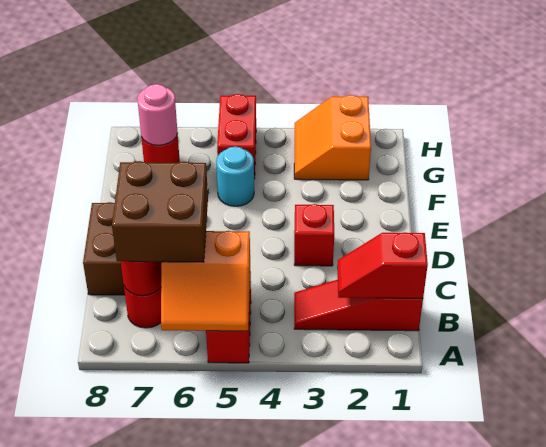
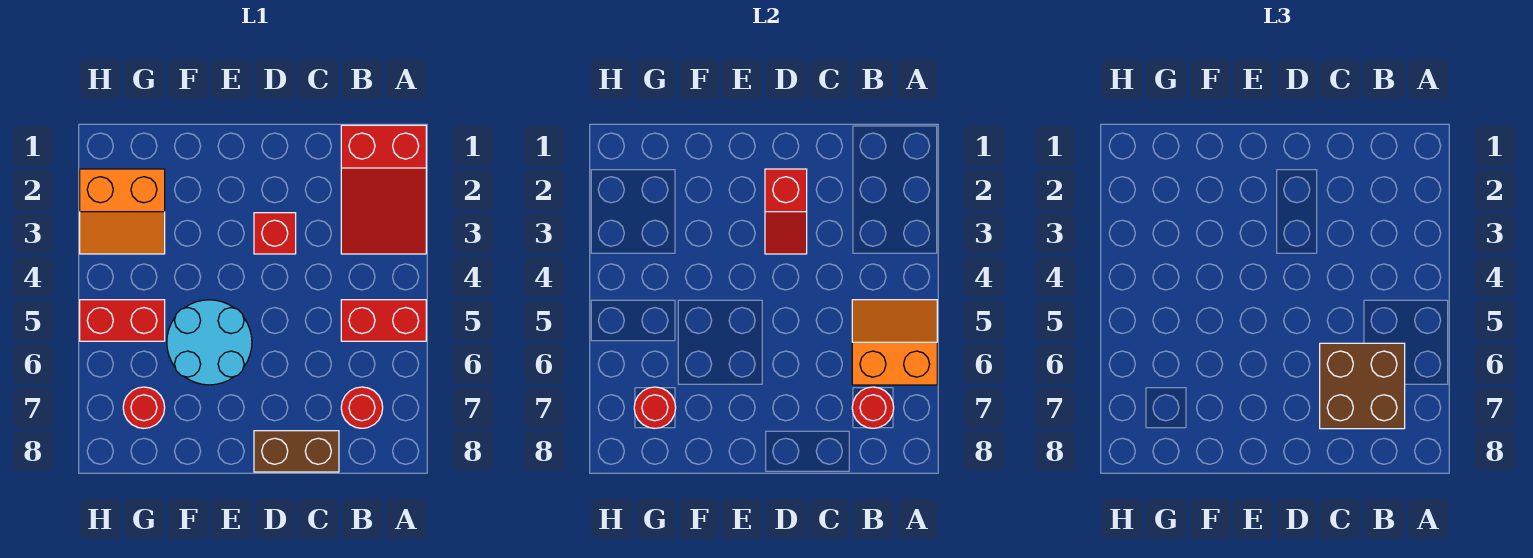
orange slope A5:B6 level 2 top B -> orange slope A5:B6 level 2 top 6
red slope B1:B3 level 1 top 1 -> red slope A1:B3 level 1 top 1
red slope B1:B2 level 2 top 1 -> red slope D2:D3 level 2 top 2
cyan round brick F5 level 1 -> cyan round brick E5:F6 level 1
pink round brick G7 level 2 -> red round brick G7 level 2

